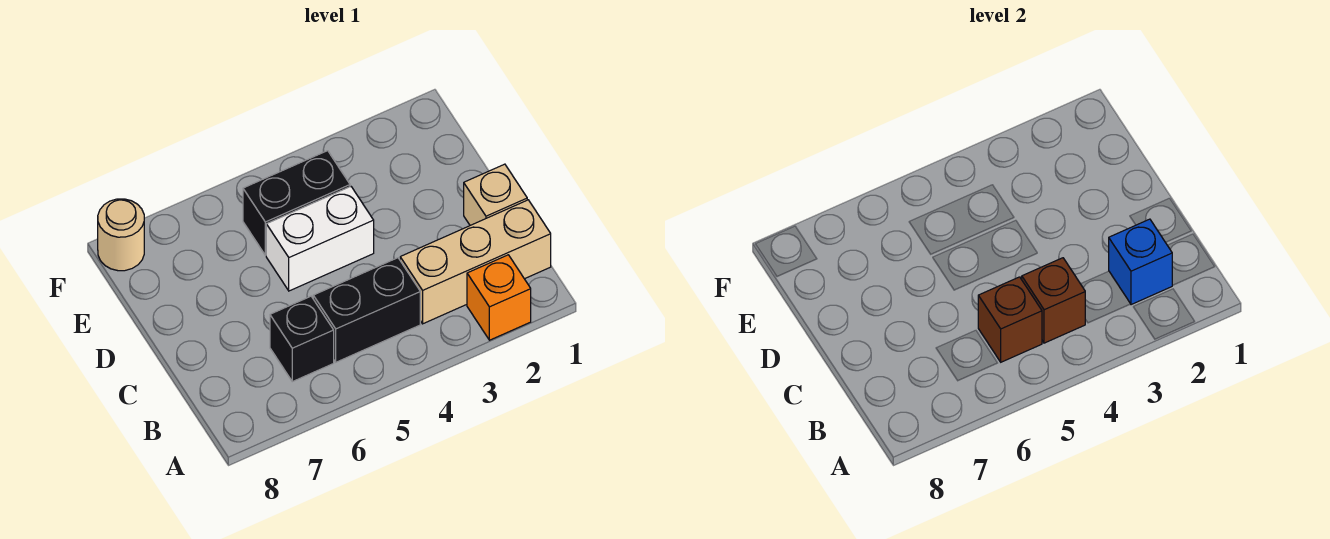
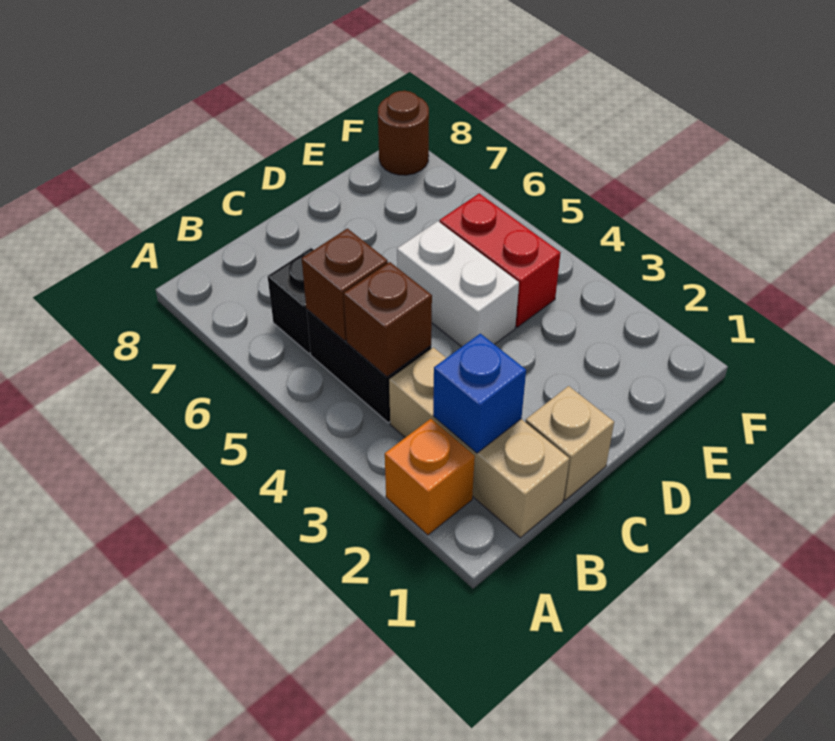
black brick E4:E5 level 1 -> red brick E4:E5 level 1
tan round brick F8 level 1 -> brown round brick F8 level 1

